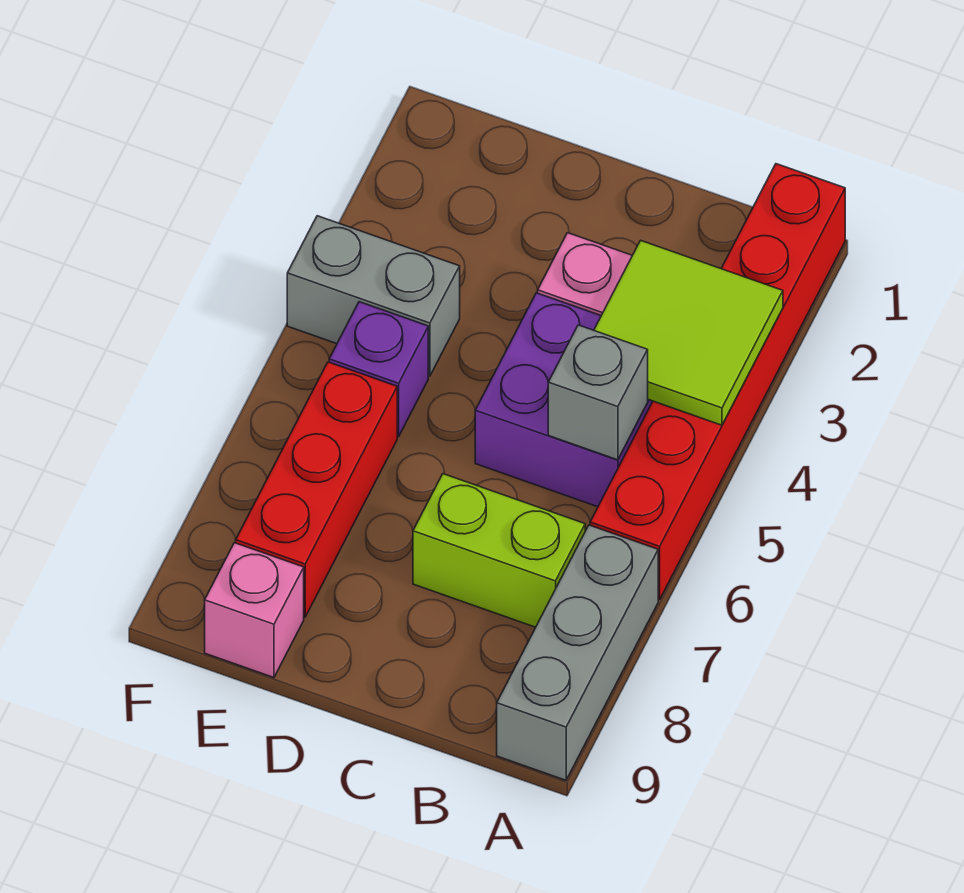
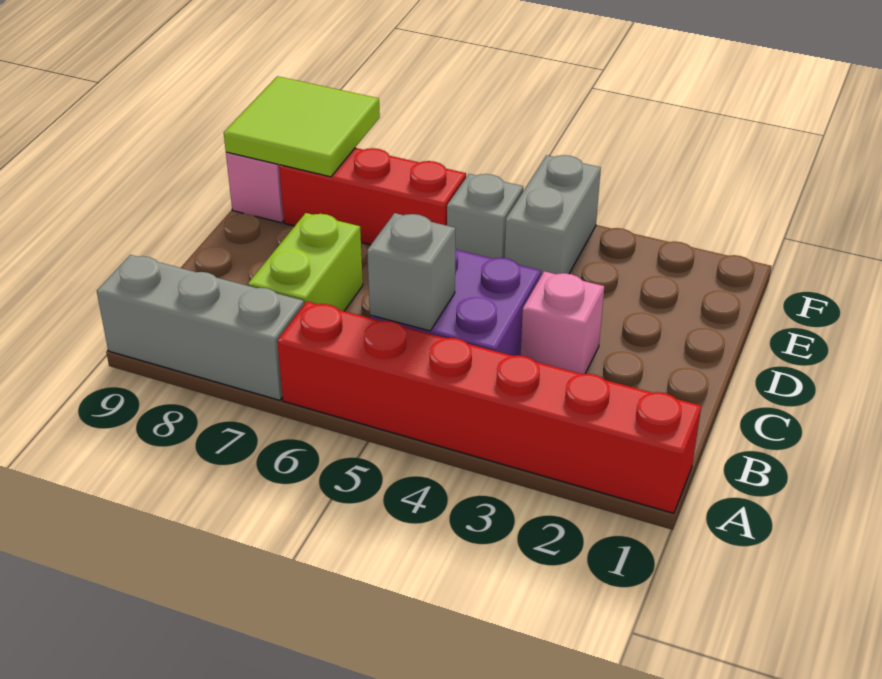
lime tile A3:B4 level 2 -> lime tile E8:F9 level 2
purple brick E5 level 1 -> grey brick E5 level 1

